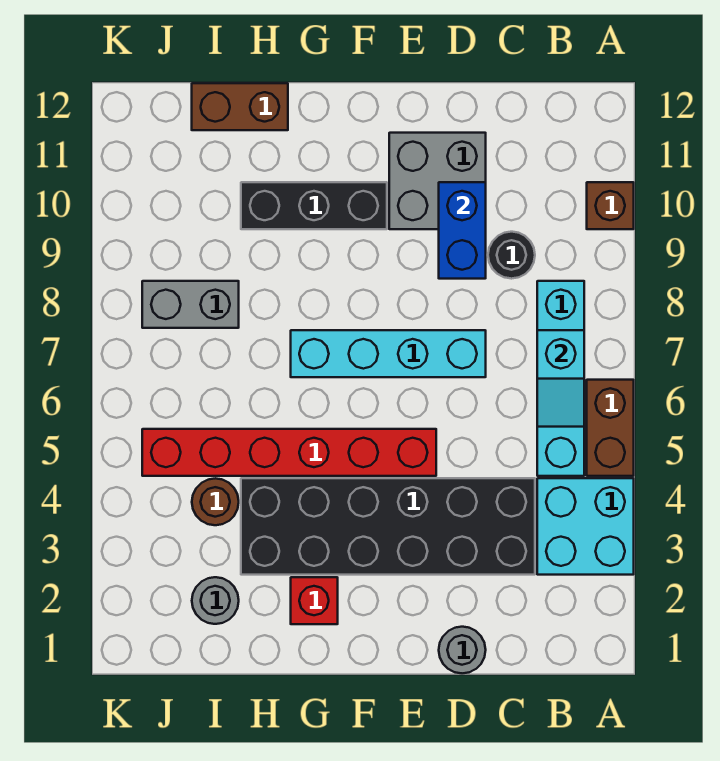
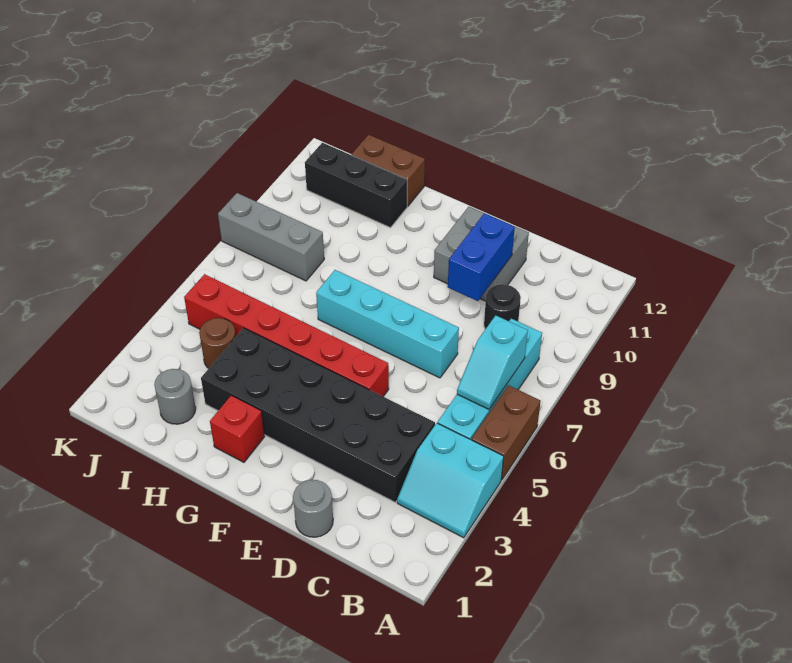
cyan brick A3:B4 level 1 -> cyan slope A3:B4 level 1 top 4
brown brick A10 level 1 -> none
black brick F10:H10 level 1 -> black brick H11:J11 level 1
grey brick I8:J8 level 1 -> grey brick I8:K8 level 1

